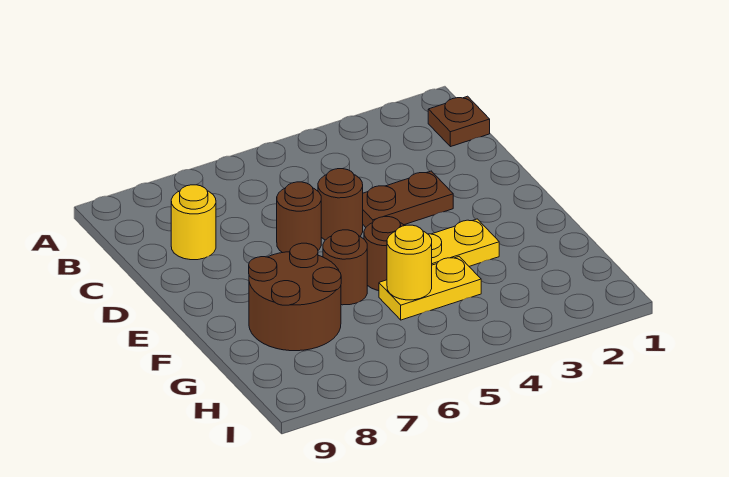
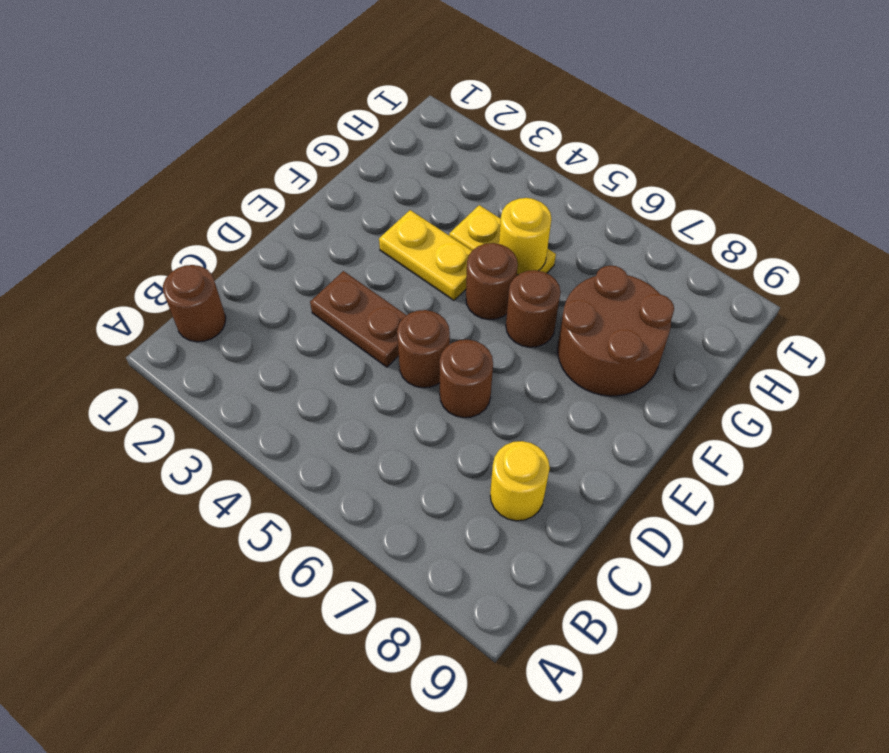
brown plate B1 level 1 -> brown round brick B1 level 1

